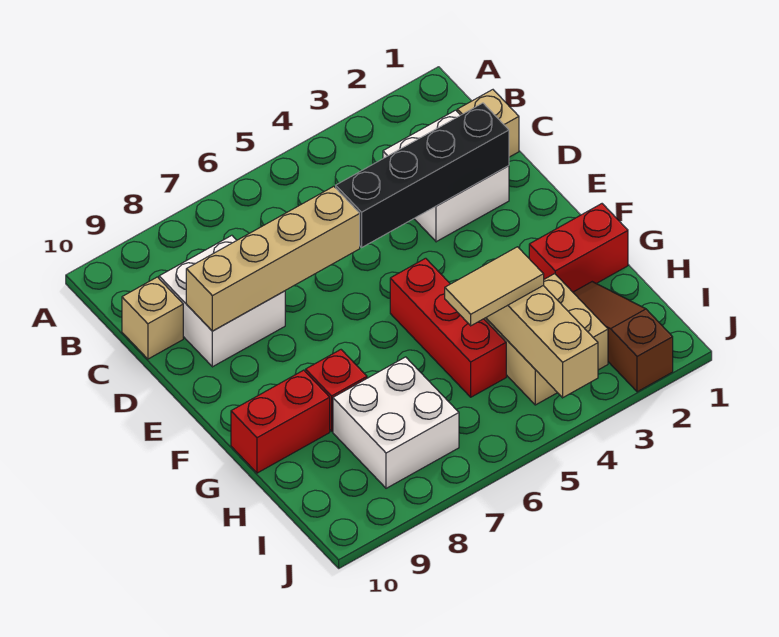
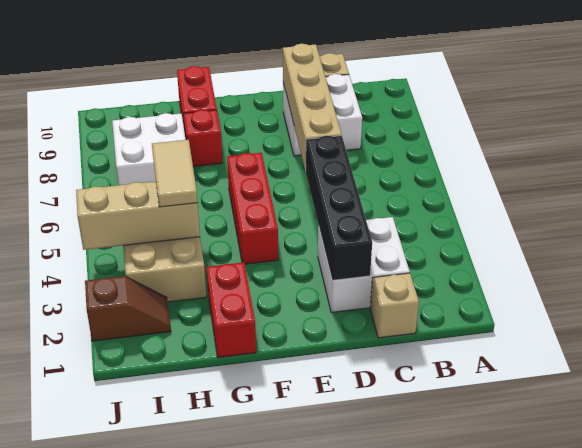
red brick F5:H5 level 1 -> red brick F4:F6 level 1
brown slope H2:J2 level 1 top J -> brown slope I2:J2 level 1 top J

